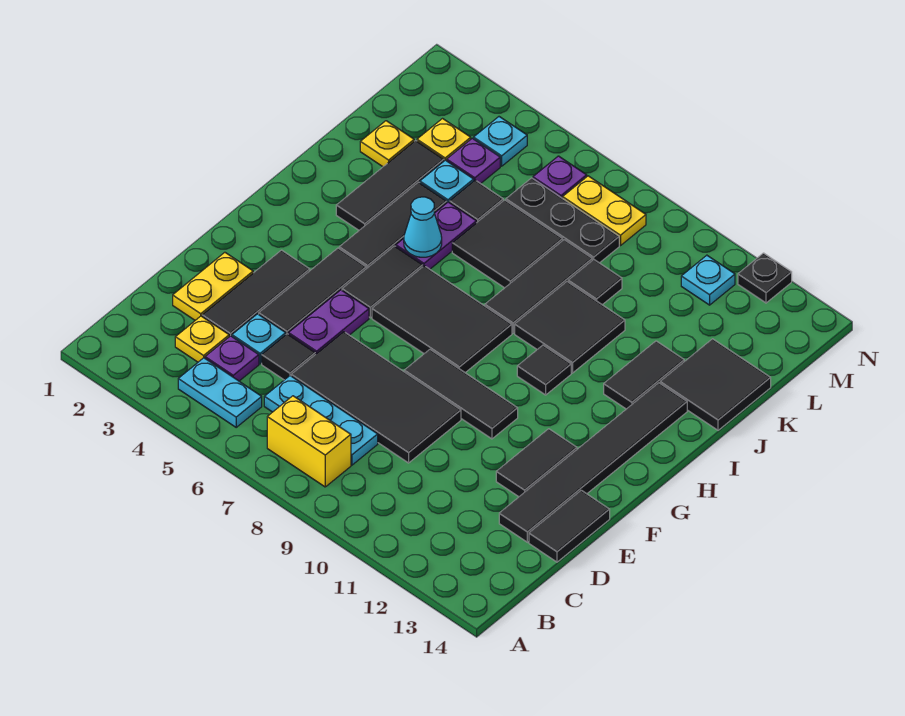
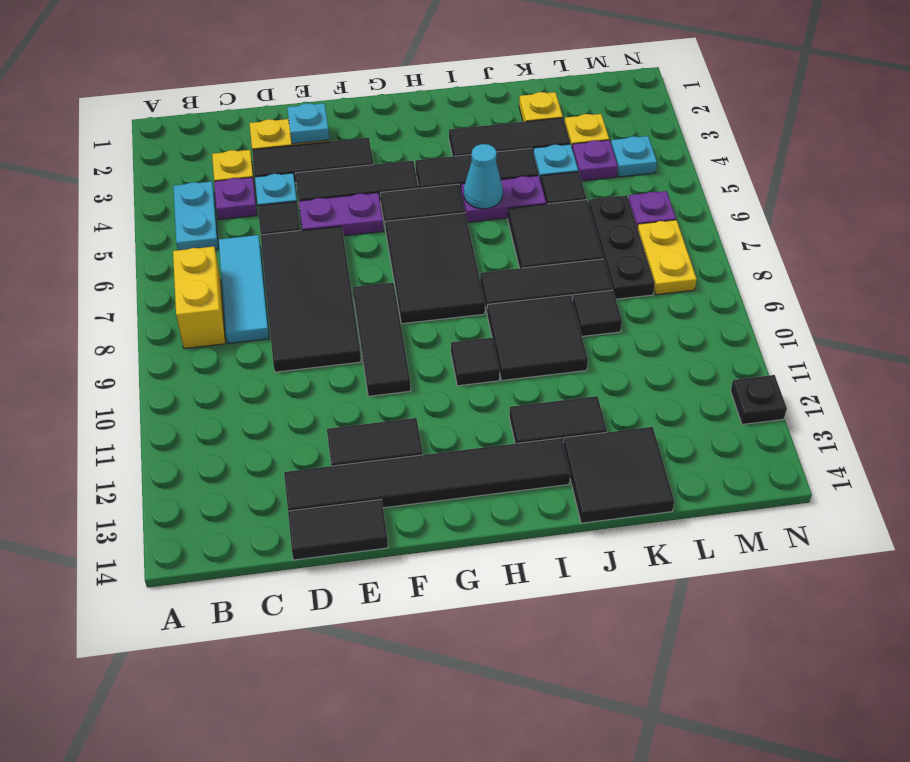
cyan plate C6:C8 level 1 -> cyan tile C6:C8 level 1
cyan plate M11 level 1 -> cyan plate E2 level 2

